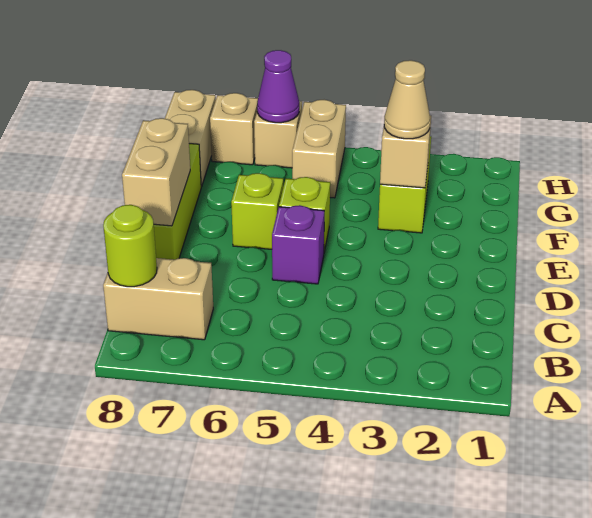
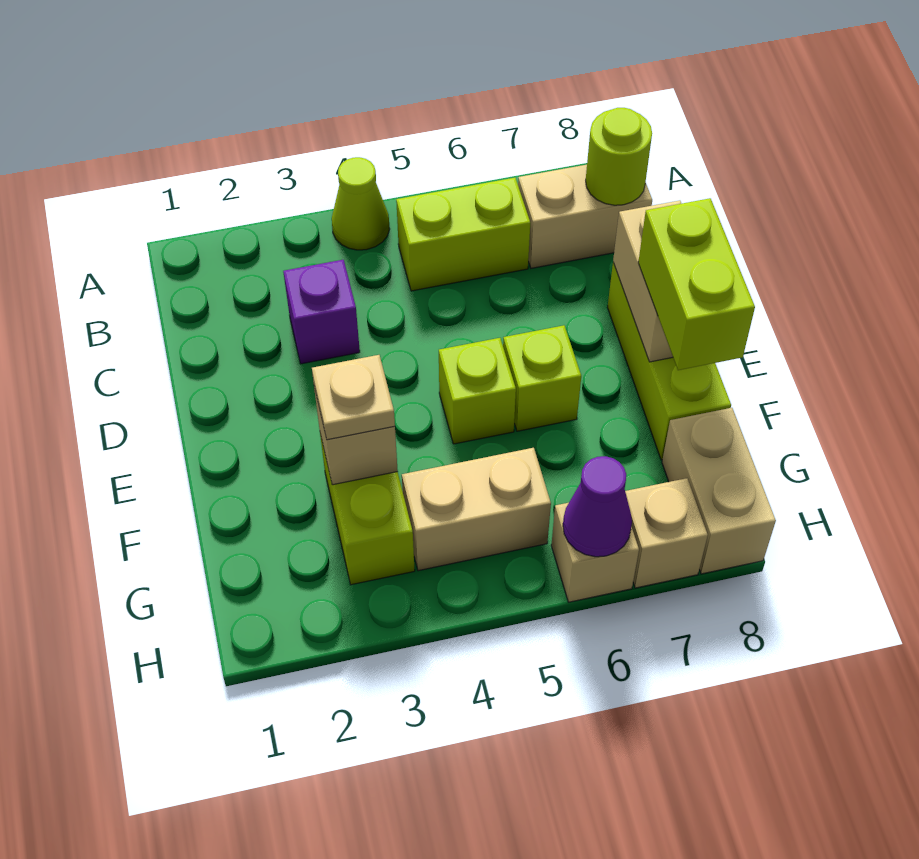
none -> lime cone A4 level 1
none -> lime brick B5:B6 level 1
purple brick D5 level 1 -> purple brick C3 level 1
none -> lime brick E8:F8 level 3
tan cone F3 level 3 -> tan plate F3 level 3
tan brick G5:H5 level 1 -> tan brick G4:G5 level 1

